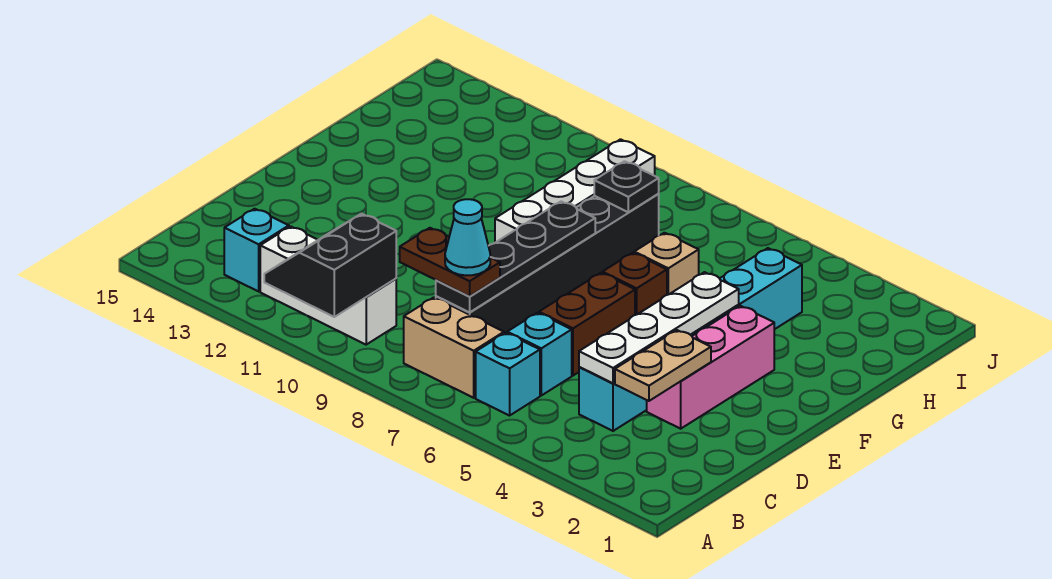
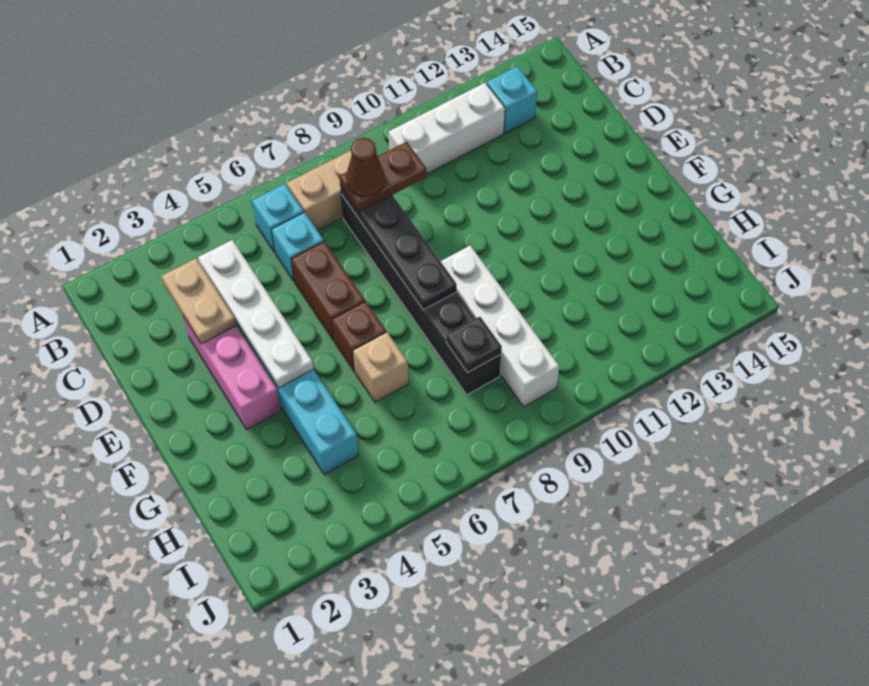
black slope A10:B11 level 2 top 10 -> none
cyan cone C8 level 4 -> brown cone C8 level 4

